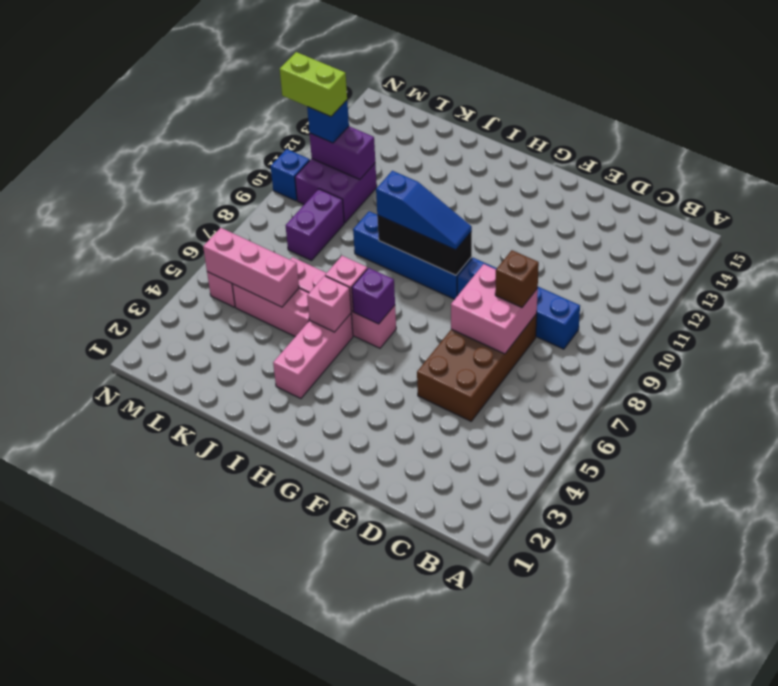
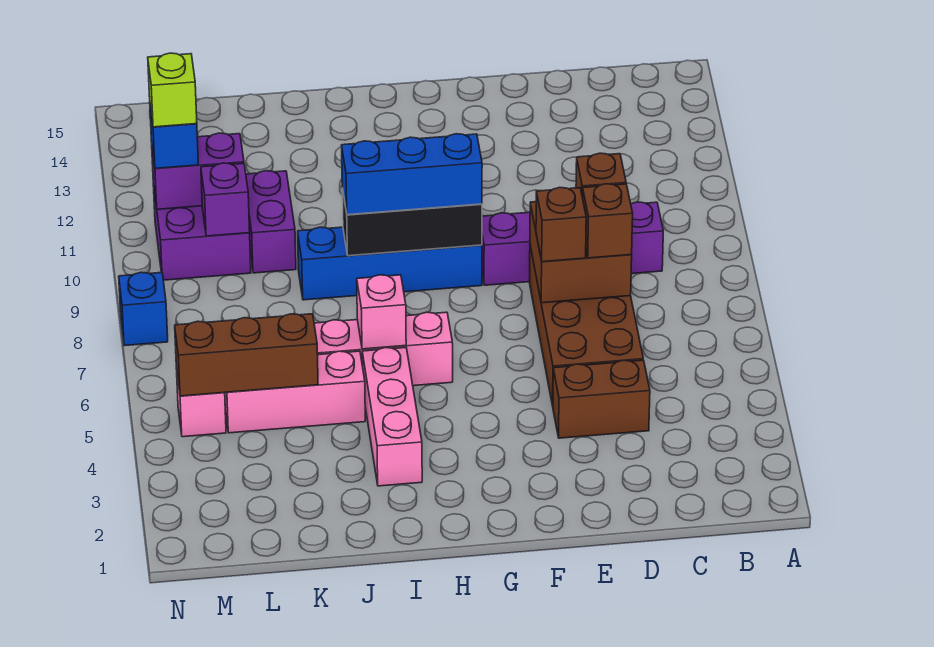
blue brick C9:F9 level 1 -> purple brick C9:F9 level 1
none -> brown brick D4:E4 level 1
pink brick D7:E8 level 2 -> brown brick D7:E8 level 2
none -> brown brick D7 level 3
none -> brown brick E7 level 3
blue slope G9:I9 level 3 top I -> blue brick G9:I9 level 3
purple brick H6 level 2 -> purple brick L10 level 2
pink brick I5 level 2 -> none
pink brick K5:M5 level 2 -> brown brick K5:M5 level 2
purple brick L8:L9 level 1 -> purple brick K10:K11 level 1
lime brick M11:N11 level 4 -> lime brick M11 level 4
blue brick N10 level 1 -> blue brick N8 level 1

